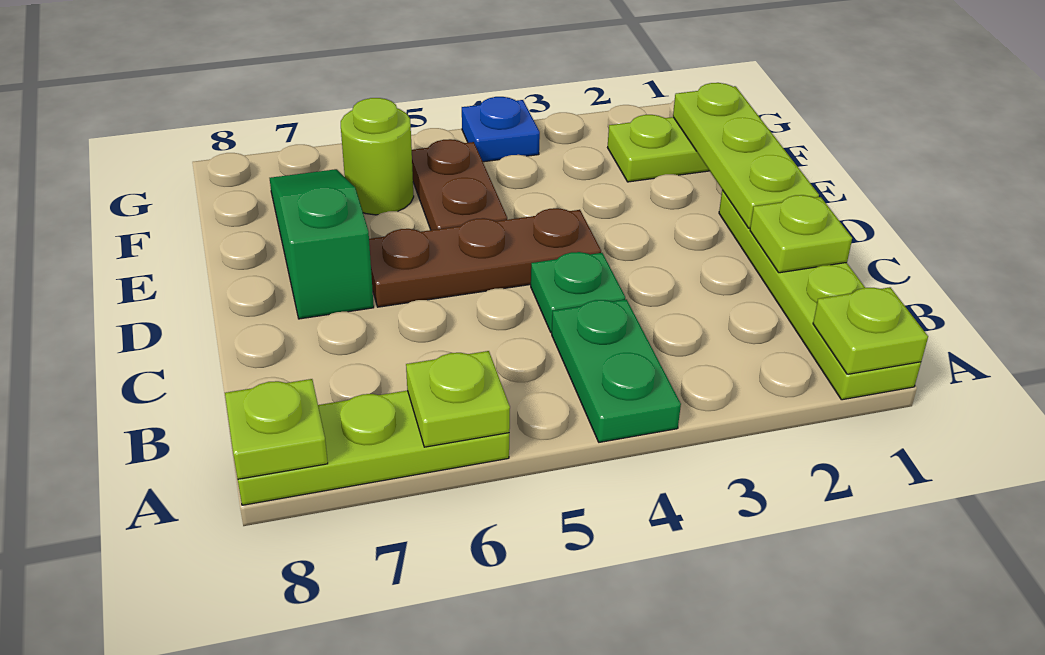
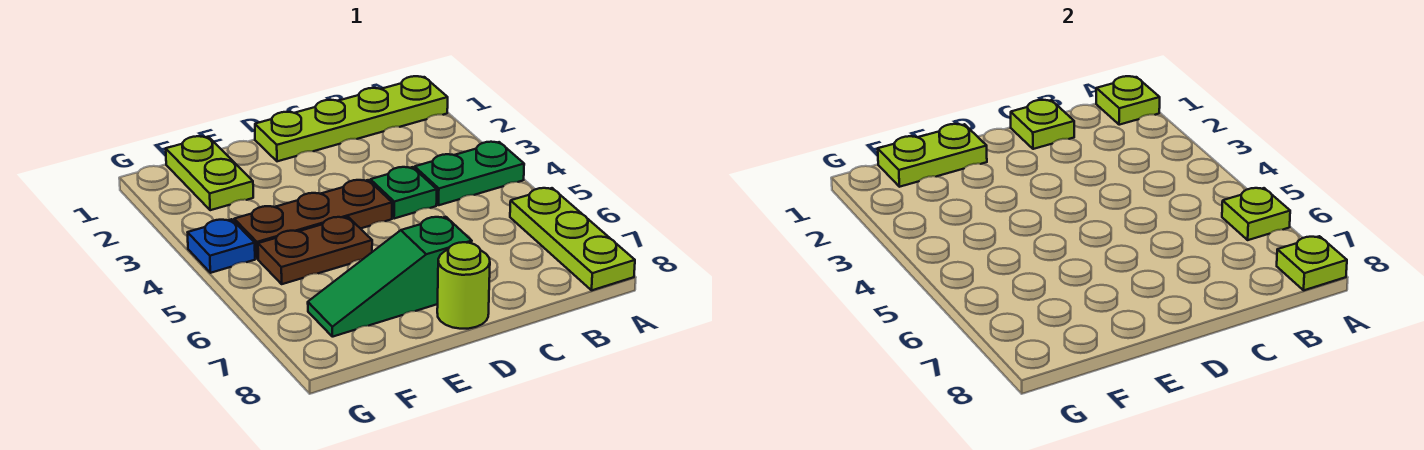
lime plate D1:F1 level 2 -> lime plate E1:F1 level 2
brown plate D4:D6 level 1 -> brown plate D4:F4 level 1
lime round brick F6 level 1 -> lime round brick D8 level 1

